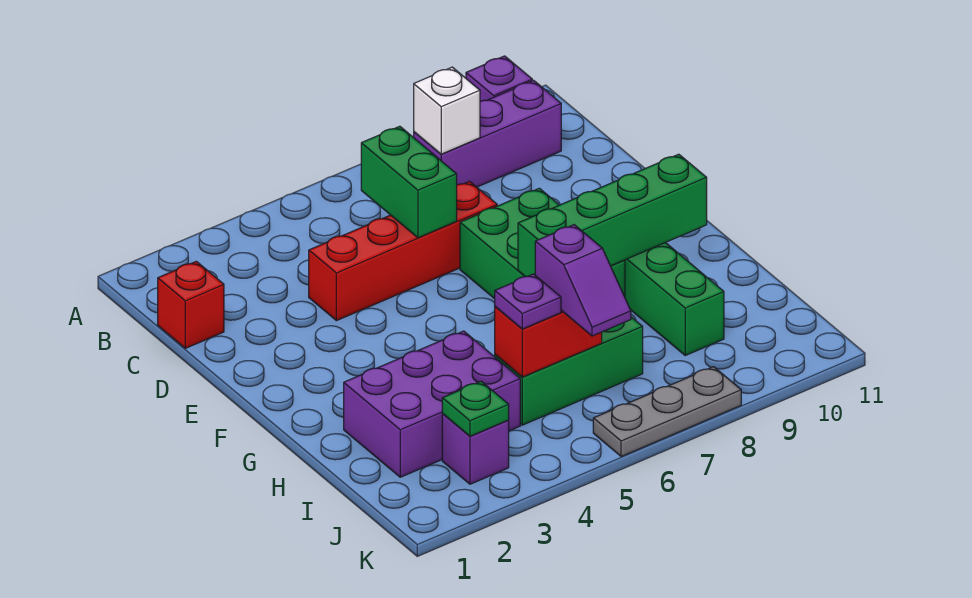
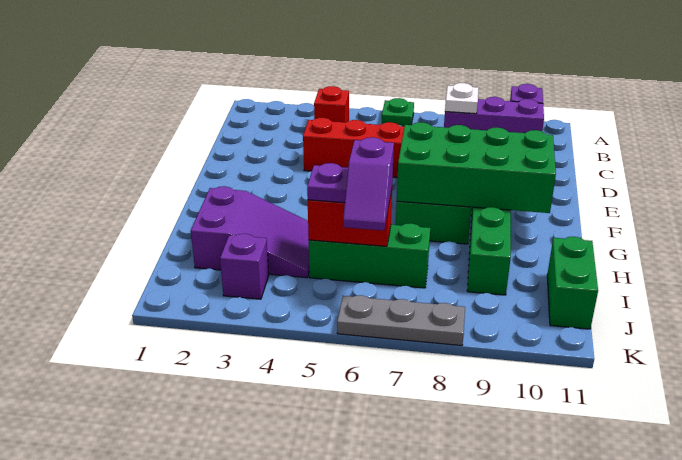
white brick B8 level 2 -> white plate B8 level 2
red brick C1 level 1 -> red brick B4 level 1
green brick C6:D6 level 2 -> green brick I11:J11 level 1
green brick G7:G10 level 2 -> green brick F7:G10 level 2
purple brick H2:I4 level 1 -> purple slope H2:I4 level 1 top 2
green plate J3 level 2 -> green plate A6 level 1

